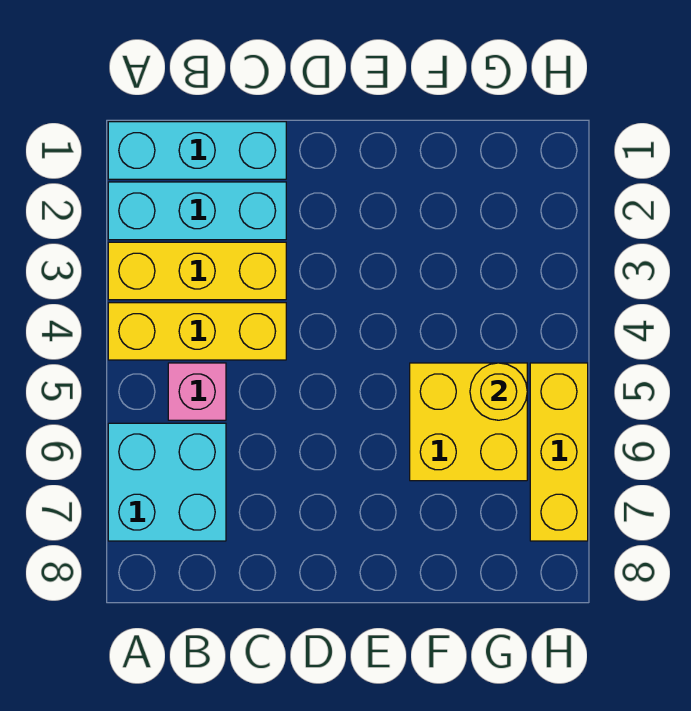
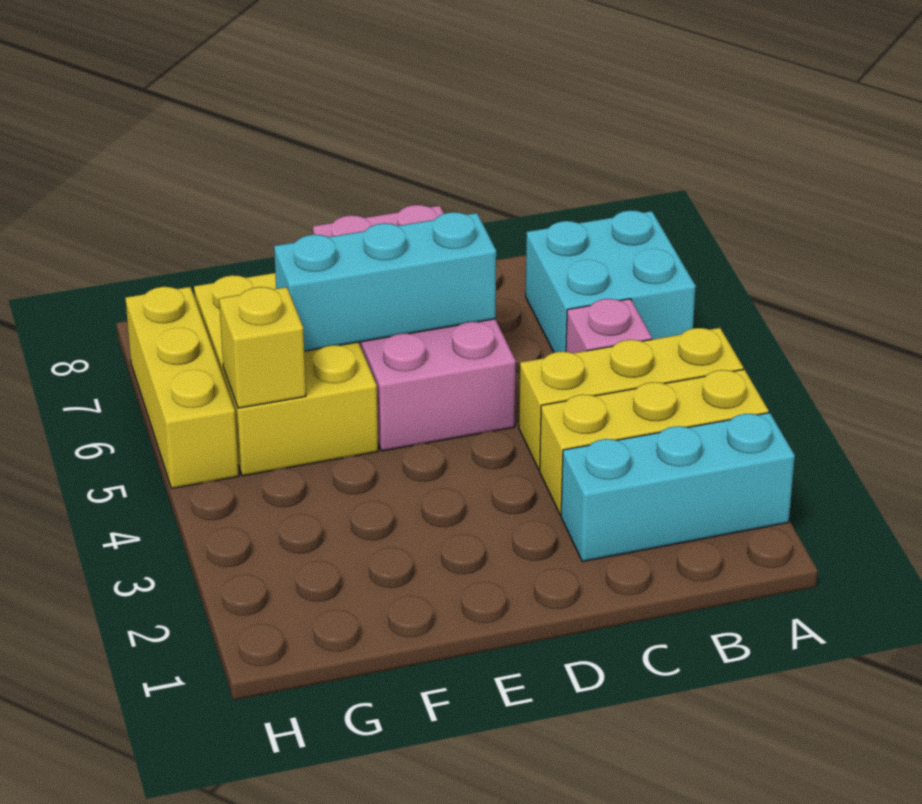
cyan brick A1:C1 level 1 -> cyan brick D6:F6 level 2
none -> pink brick D5:E8 level 1
yellow brick F5:G6 level 1 -> yellow brick F5:G7 level 1
yellow round brick G5 level 2 -> yellow brick G5 level 2

